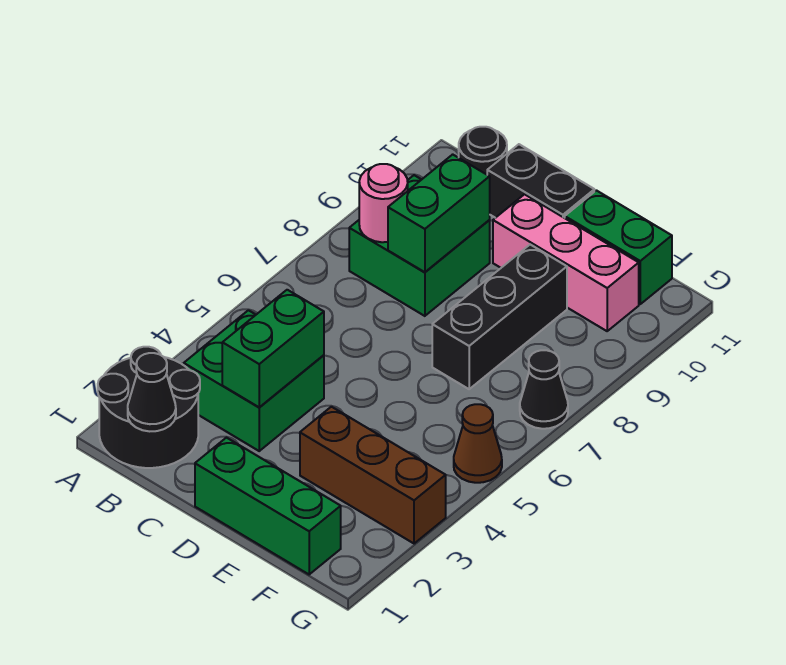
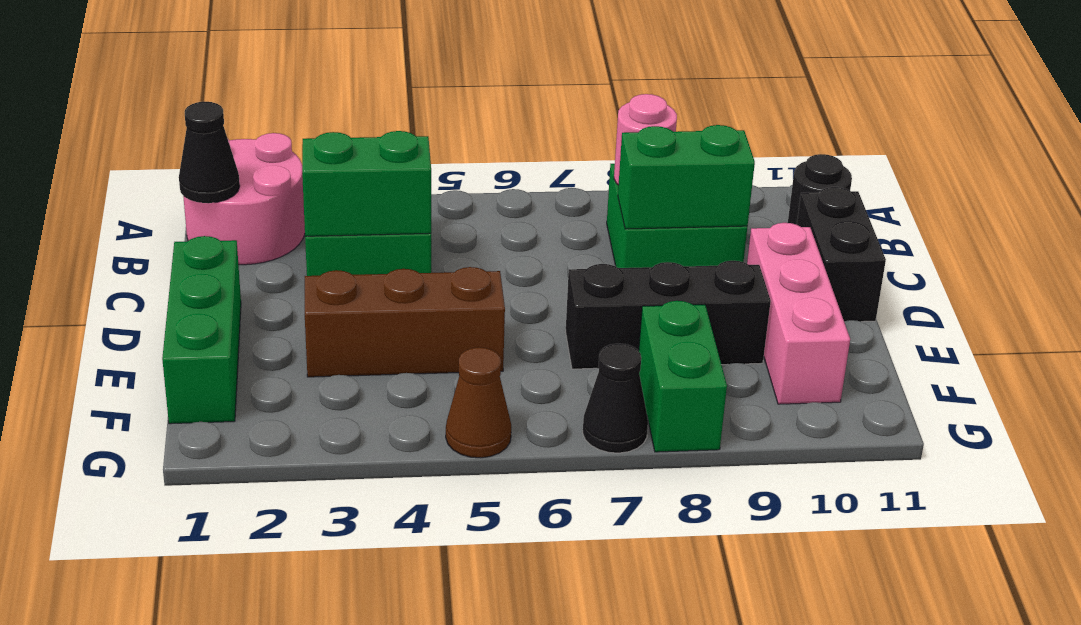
black round brick A1:B2 level 1 -> pink round brick A1:B2 level 1
brown brick E3:G3 level 1 -> brown brick E3:E5 level 1
green brick E11:F11 level 1 -> green brick F8:G8 level 1

